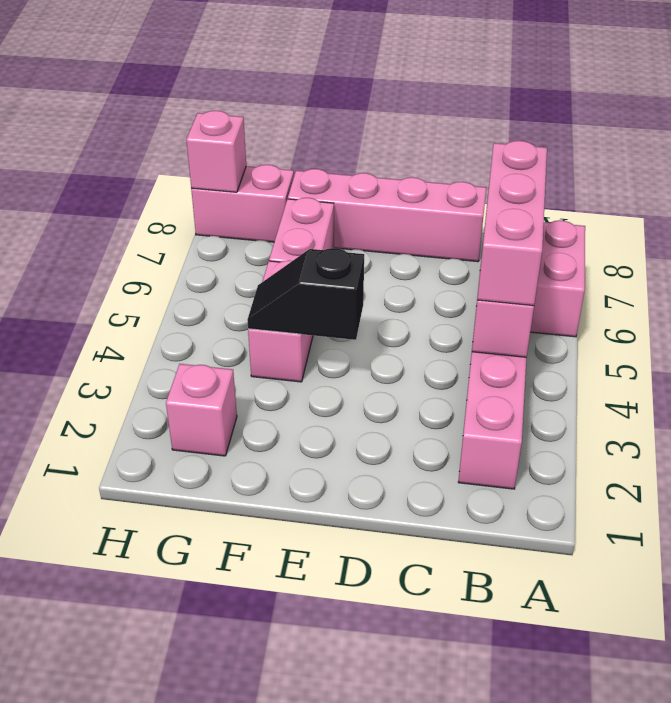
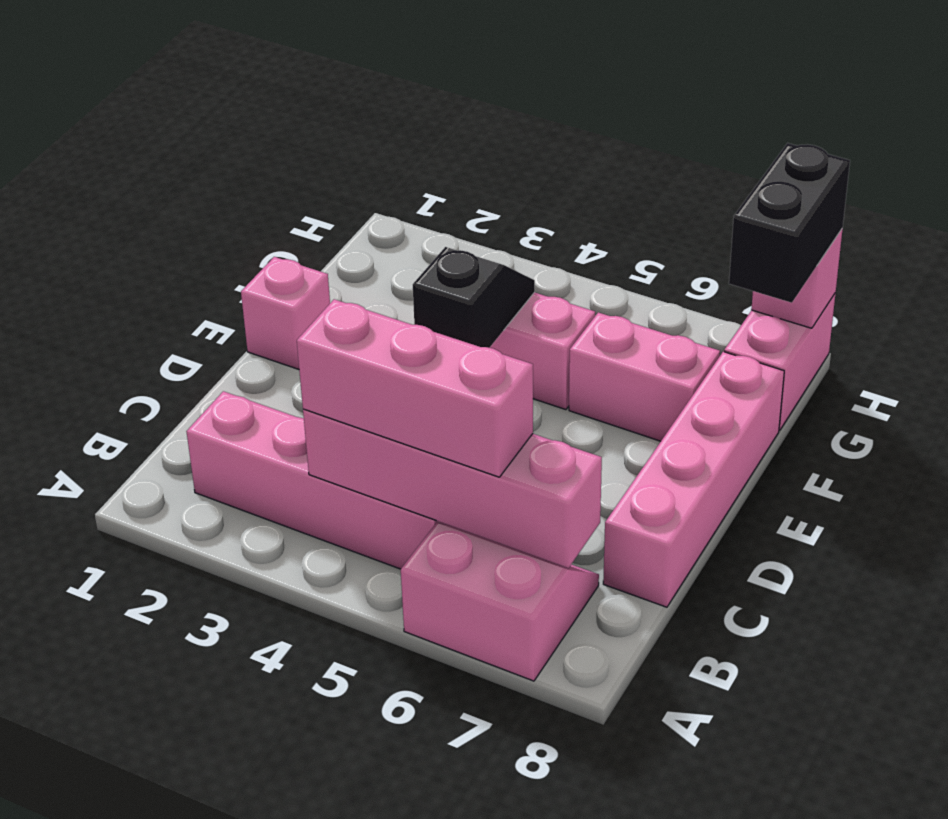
pink brick G2 level 1 -> pink brick E1 level 1
none -> black brick G8:H8 level 3

